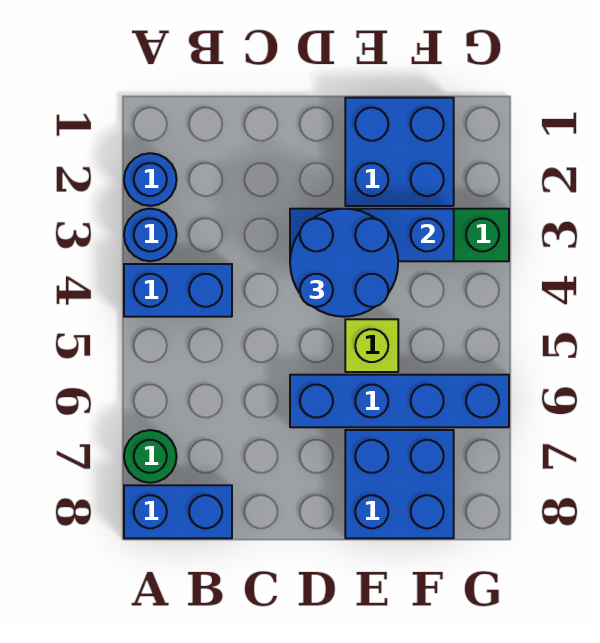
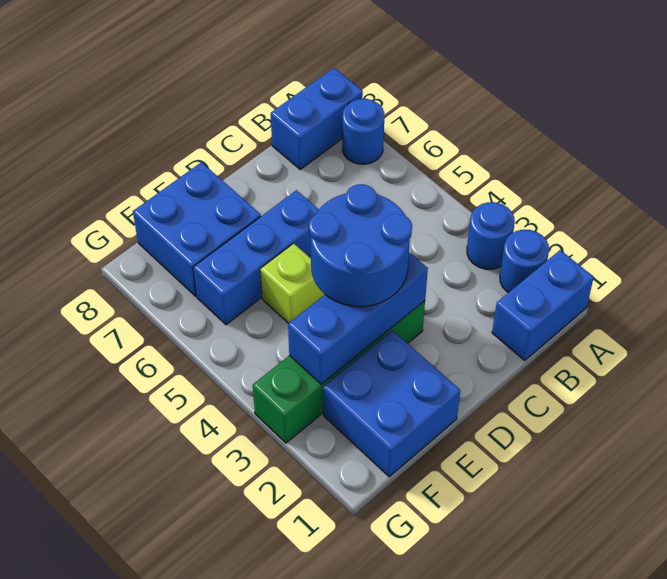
blue brick A4:B4 level 1 -> blue brick A1:B1 level 1
green round brick A7 level 1 -> blue round brick A7 level 1
blue brick D6:G6 level 1 -> blue brick D6:F6 level 1

